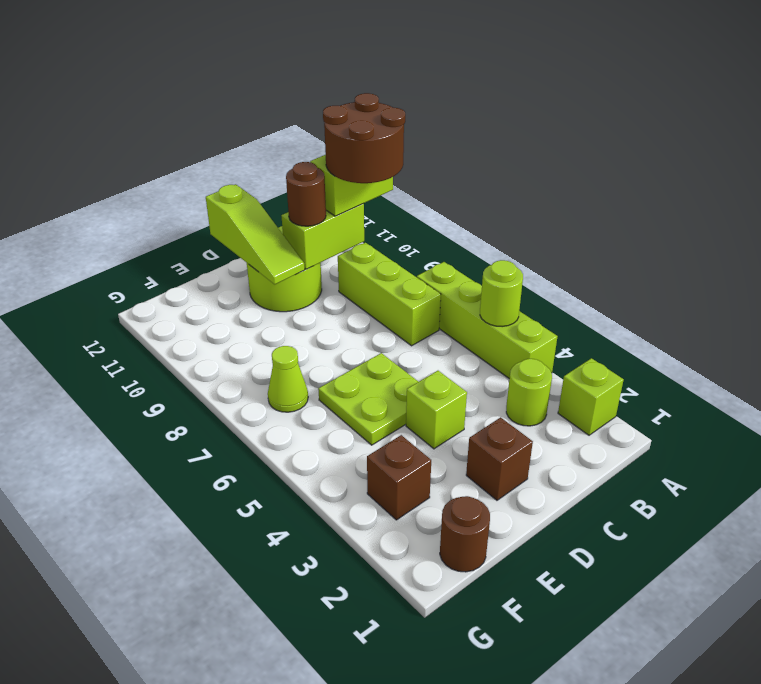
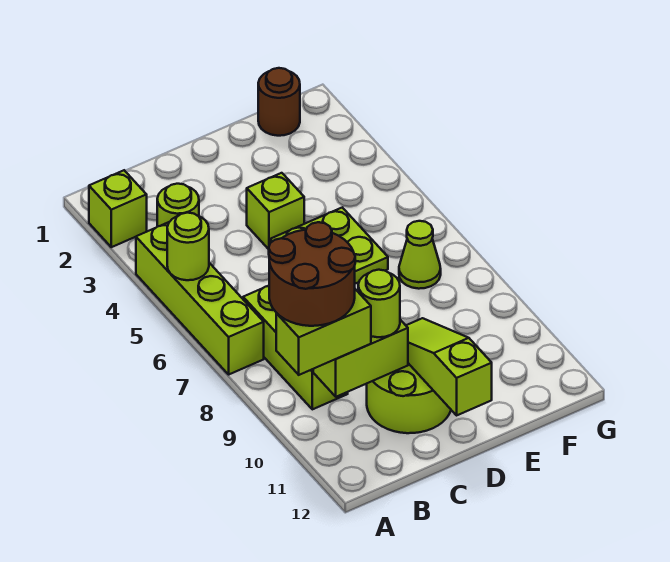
brown round brick C10 level 3 -> lime round brick C10 level 3
brown brick D2 level 1 -> none
brown brick F3 level 1 -> none

